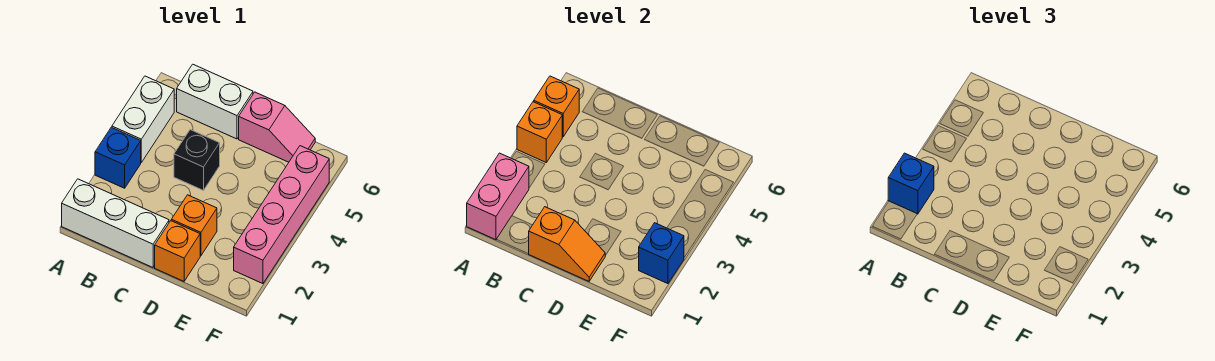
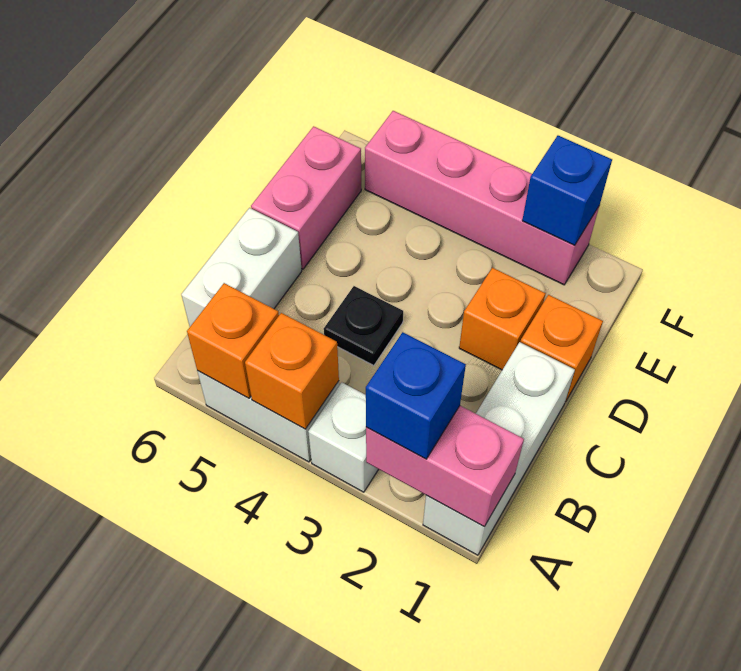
blue brick A3 level 1 -> white brick A3 level 1
orange slope C1:D1 level 2 top C -> none
black brick C4 level 1 -> black plate C4 level 1
pink slope D6:E6 level 1 top D -> pink brick D6:E6 level 1

